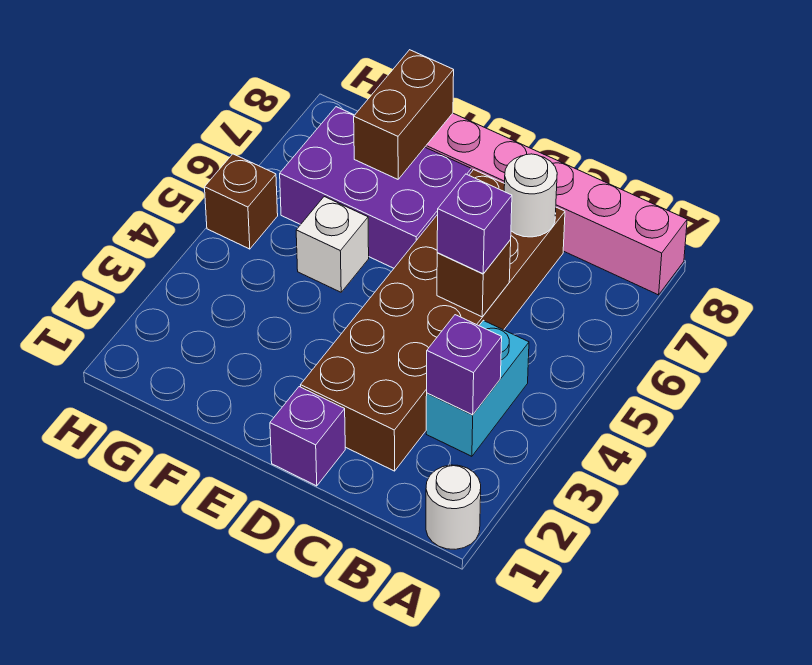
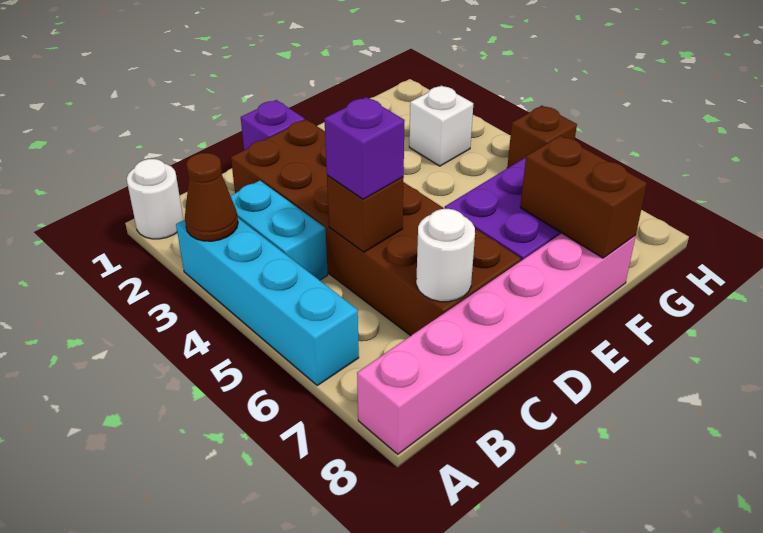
none -> cyan brick A3:A6 level 1
none -> brown cone A3 level 2
purple brick B3 level 2 -> none
white brick F5 level 1 -> white brick G3 level 1

